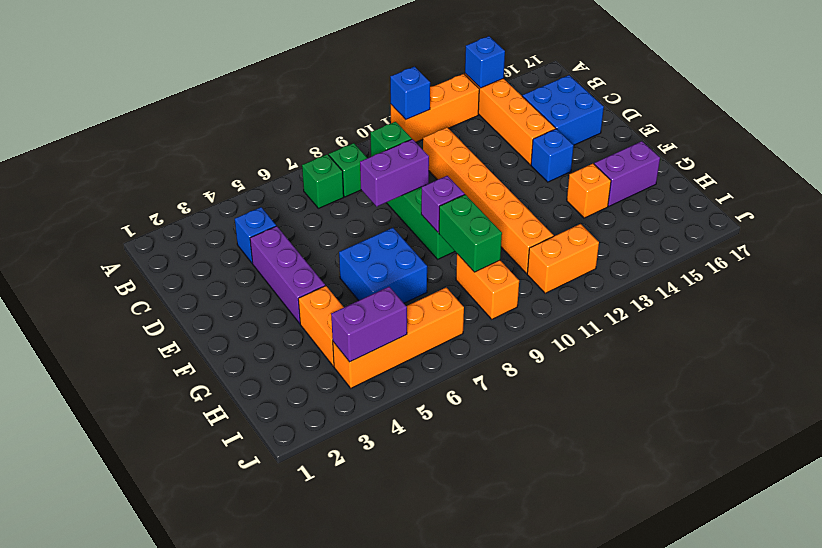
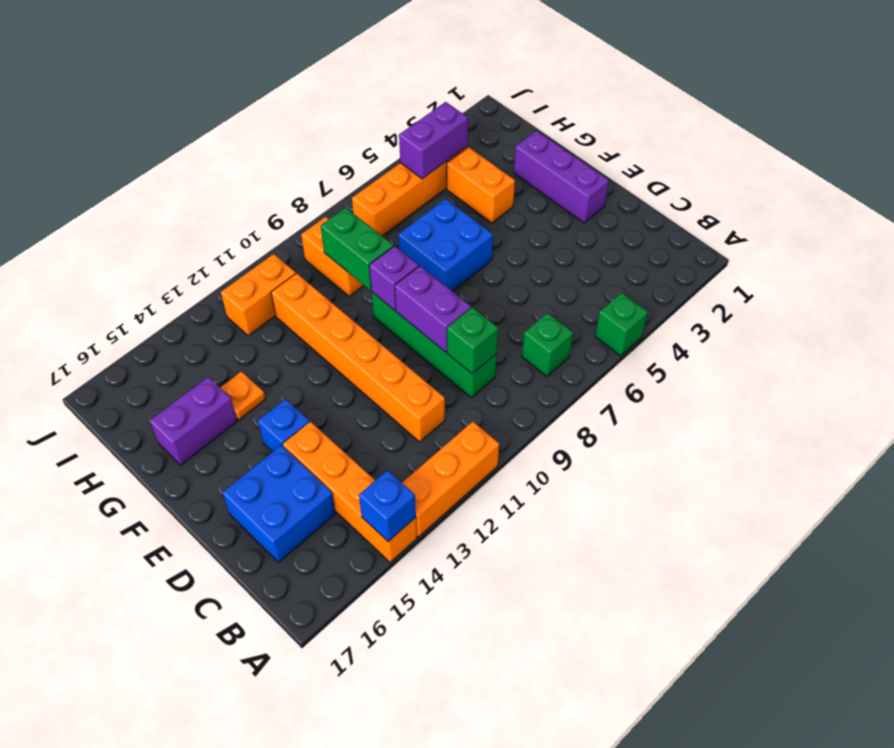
blue brick A11 level 2 -> none
green brick B8 level 1 -> green brick A5 level 1
blue brick C4 level 1 -> none
purple brick D4:F4 level 1 -> purple brick E2:G2 level 1
purple brick D8:D9 level 2 -> purple brick D9:E9 level 2
orange brick G14 level 1 -> orange plate G14 level 1

